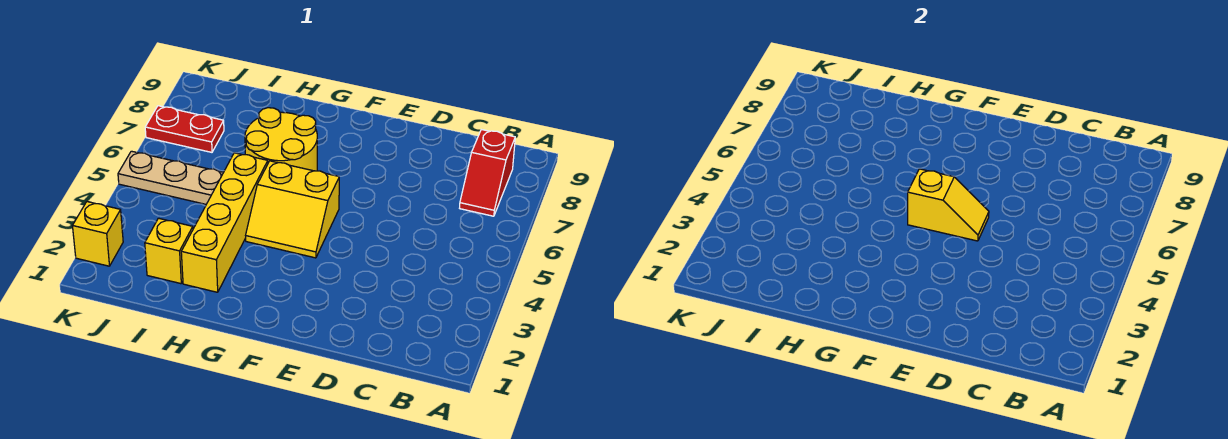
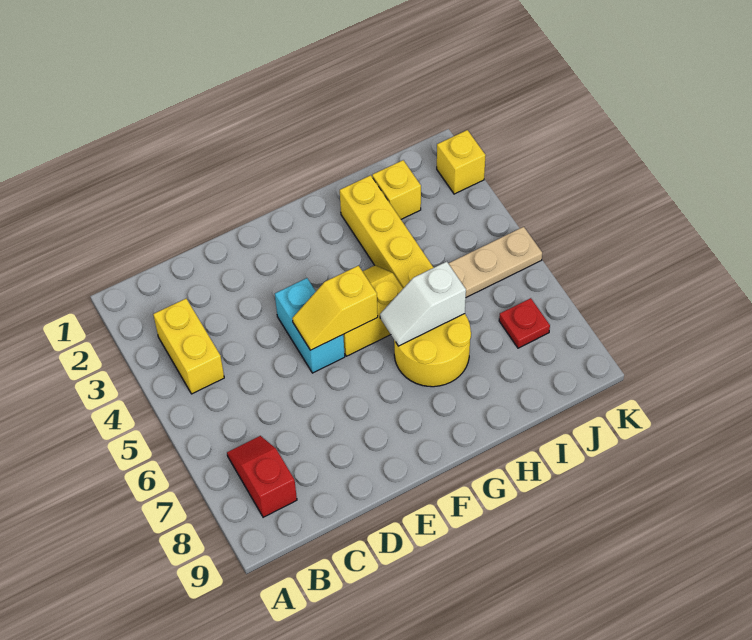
none -> yellow brick B3:B4 level 1
none -> cyan brick E4:E5 level 1
none -> white slope G6:H6 level 2 top H
red plate J7:K7 level 1 -> red plate J7 level 1

